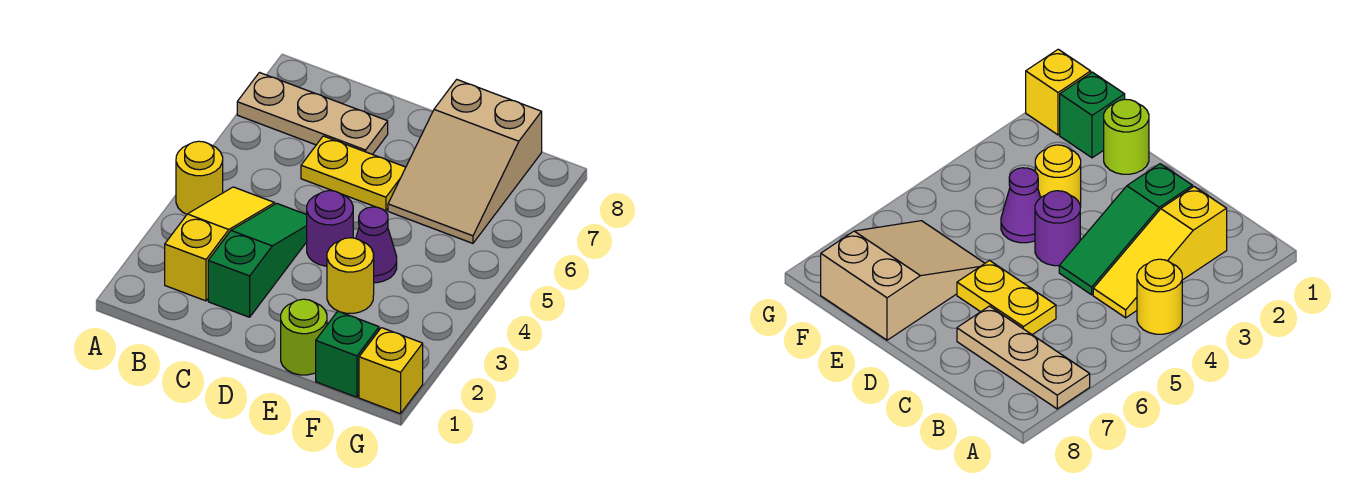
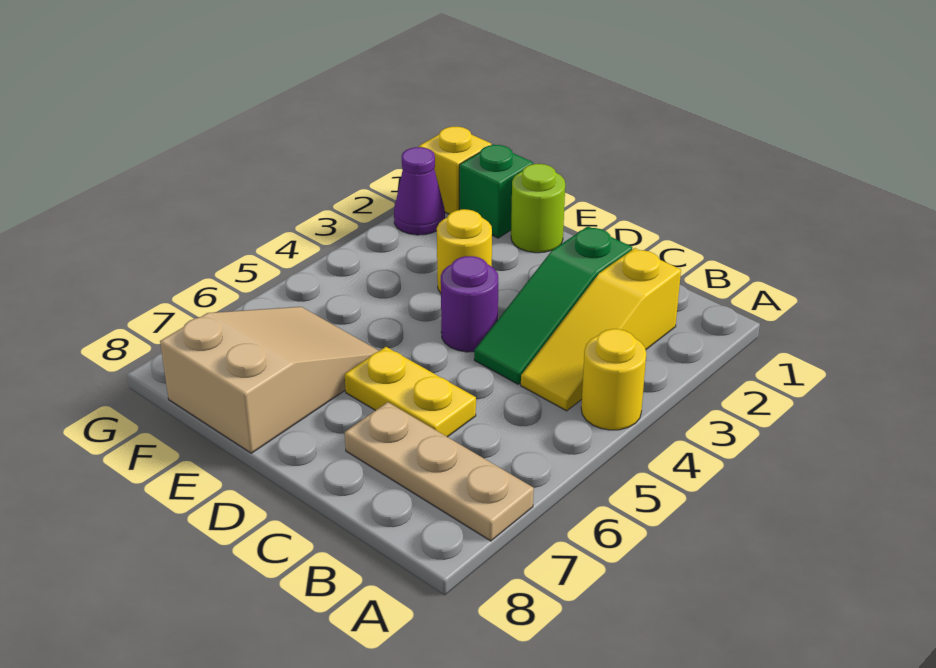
purple cone E4 level 1 -> purple cone G2 level 1

